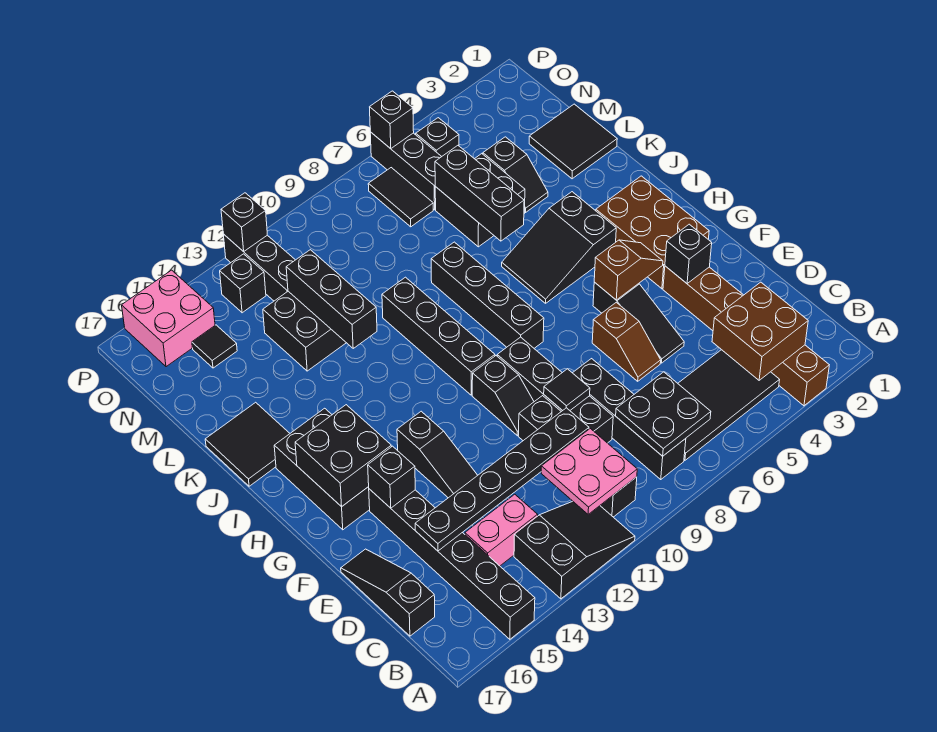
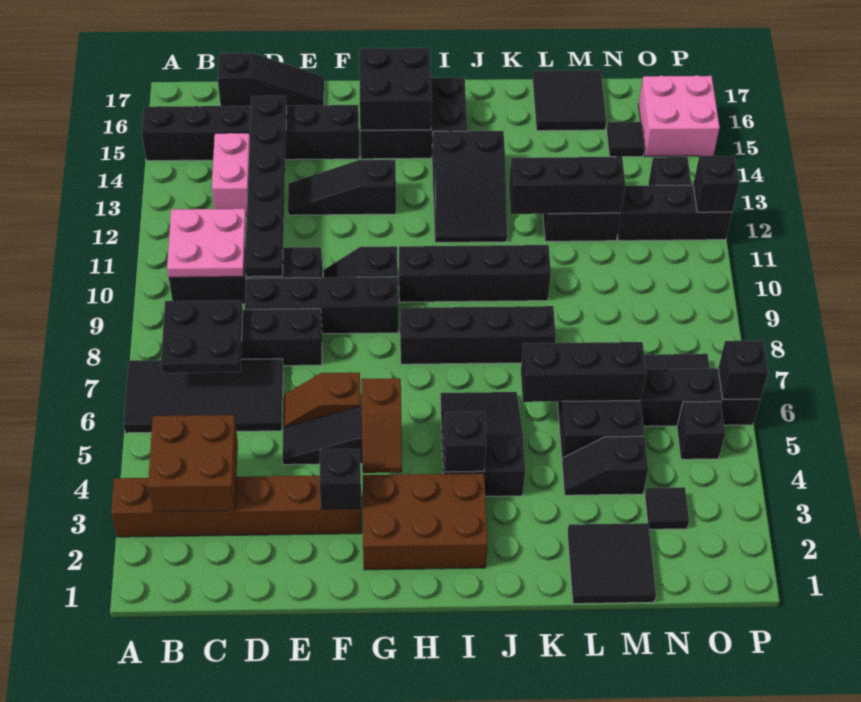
black slope A11:B13 level 1 top 13 -> black slope I12:J14 level 1 top 14
black tile B4:C7 level 1 -> black tile A6:D7 level 1
black tile E9 level 2 -> black tile N3 level 1
black brick F15 level 2 -> black brick I4 level 2
black tile J16:K17 level 1 -> black tile L16:M17 level 1

